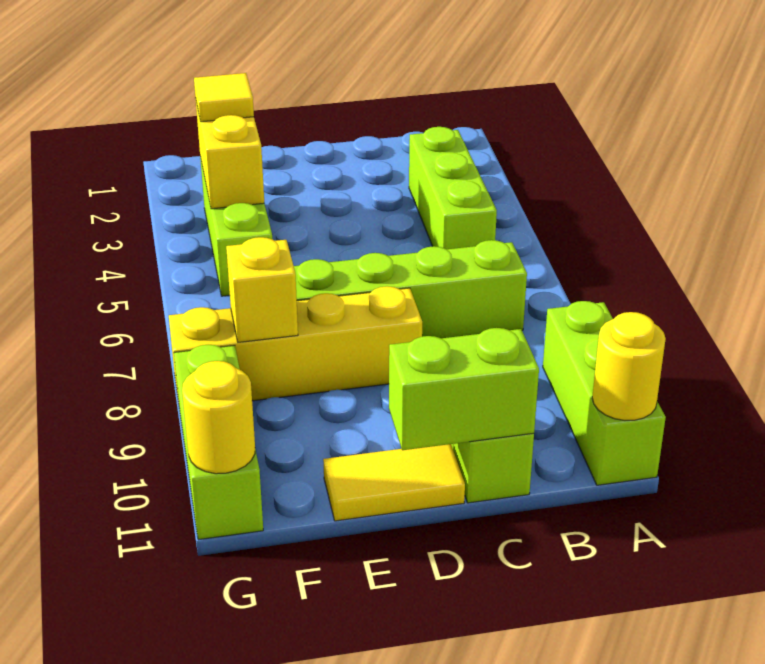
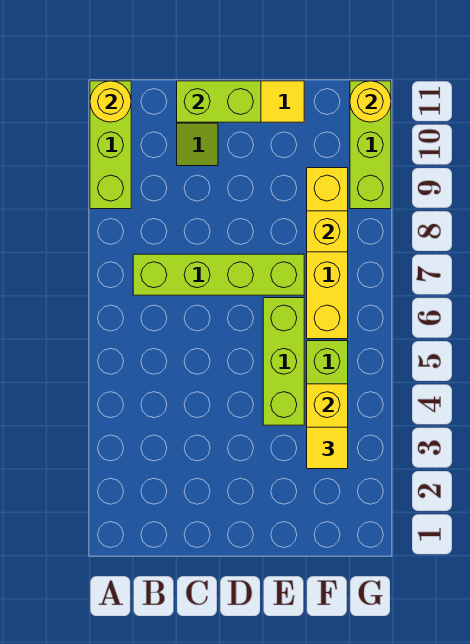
lime brick B3:B5 level 1 -> lime brick E4:E6 level 1
yellow brick D8:G8 level 1 -> yellow brick F6:F9 level 1

